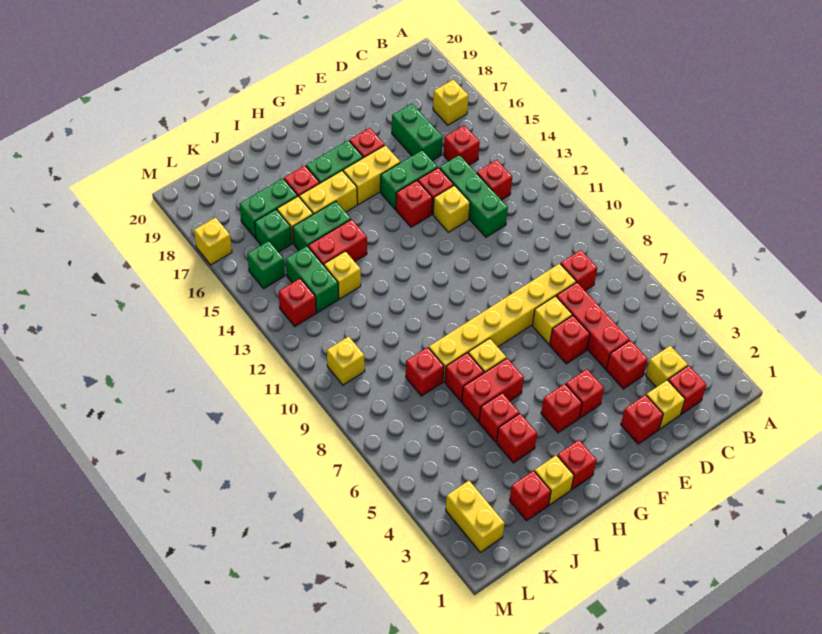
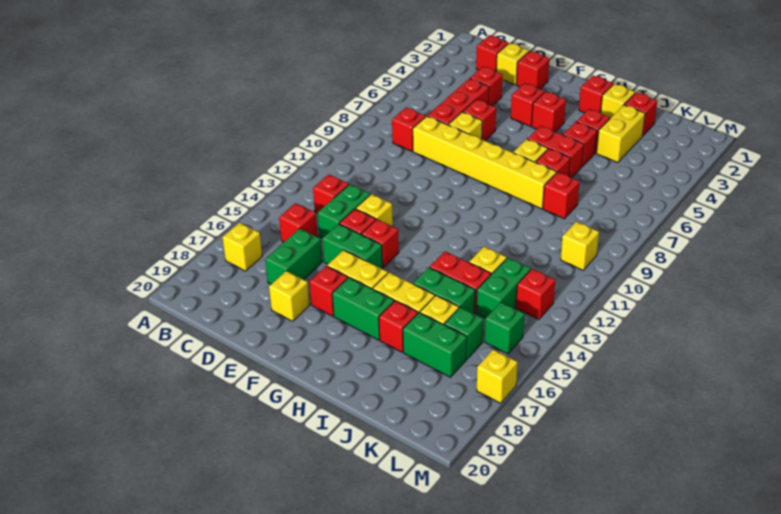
yellow brick C3 level 1 -> yellow brick E18 level 1
green brick D12:D14 level 1 -> green brick D13:D14 level 1
yellow brick L2:L3 level 1 -> yellow brick J3:J4 level 1

